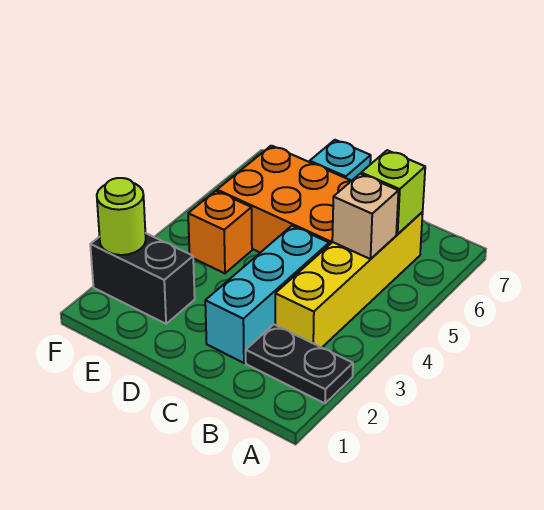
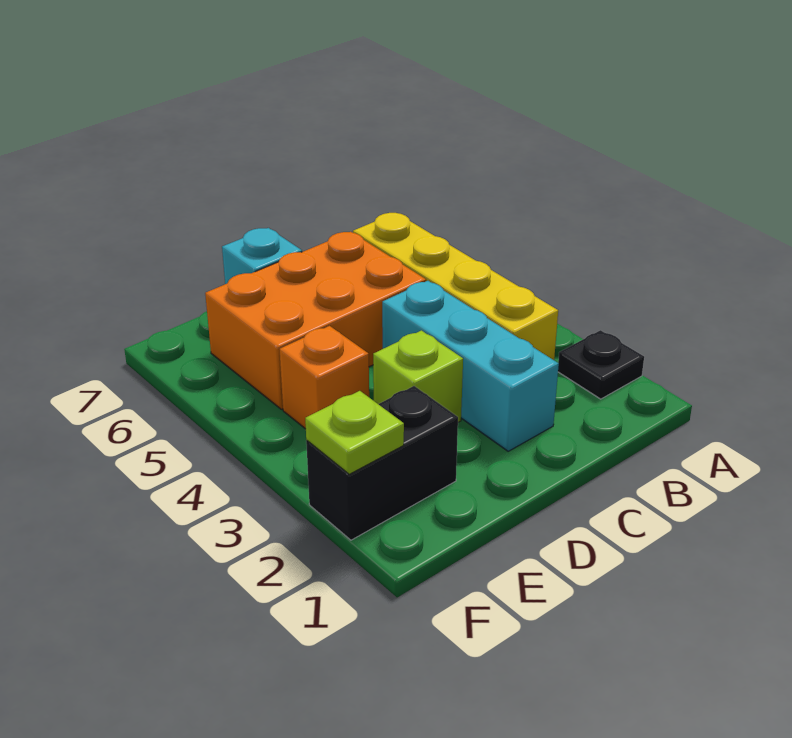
black plate A2:B2 level 1 -> black plate A2 level 1
tan brick B5 level 2 -> none
lime brick B6 level 2 -> lime brick D3 level 1
lime round brick F2 level 2 -> lime plate F2 level 2

